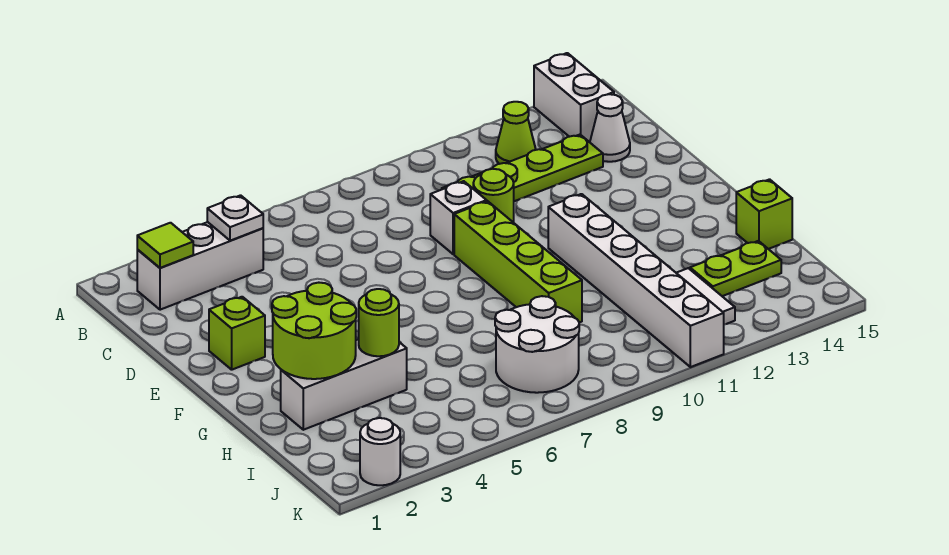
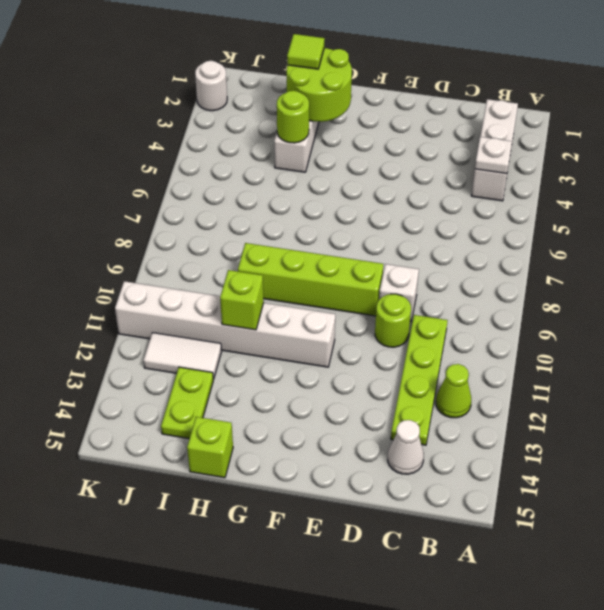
white brick A14:B14 level 1 -> none
lime tile B2 level 2 -> lime tile H2 level 3
lime brick E2 level 1 -> lime brick H11 level 2
white round brick I7:J8 level 1 -> none

